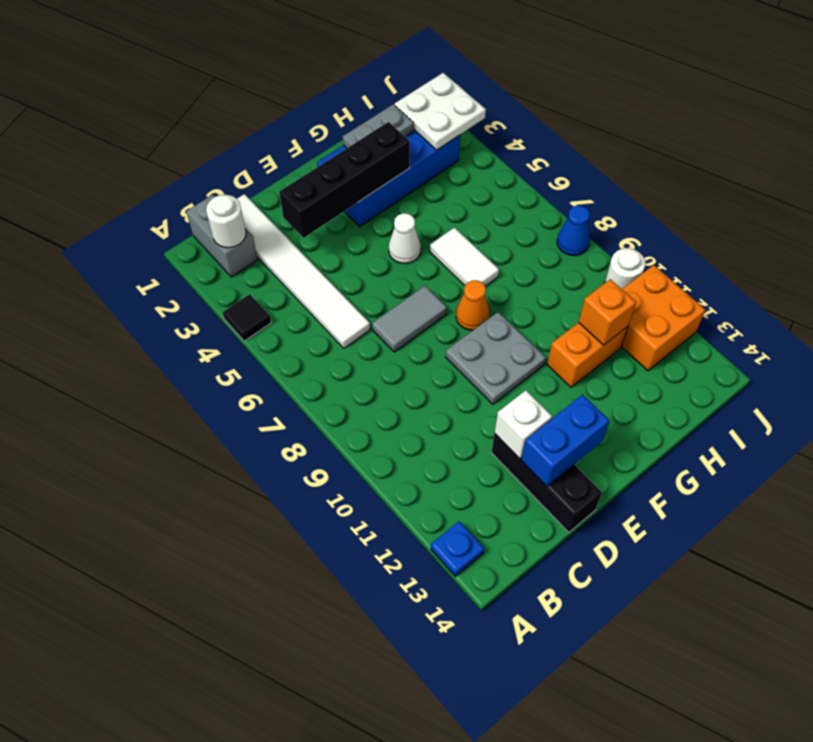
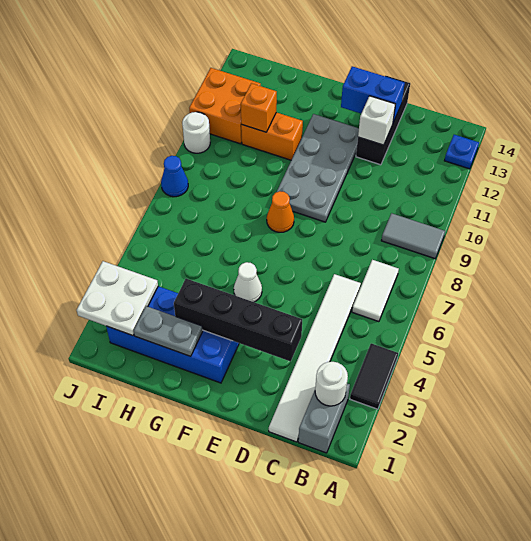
black tile A4 level 1 -> black tile A3:A4 level 1
grey tile D7:E7 level 1 -> grey tile A9:B9 level 1
grey plate E9:F10 level 1 -> grey plate E9:F12 level 1
white tile G6:G7 level 1 -> white tile B6:B7 level 1

